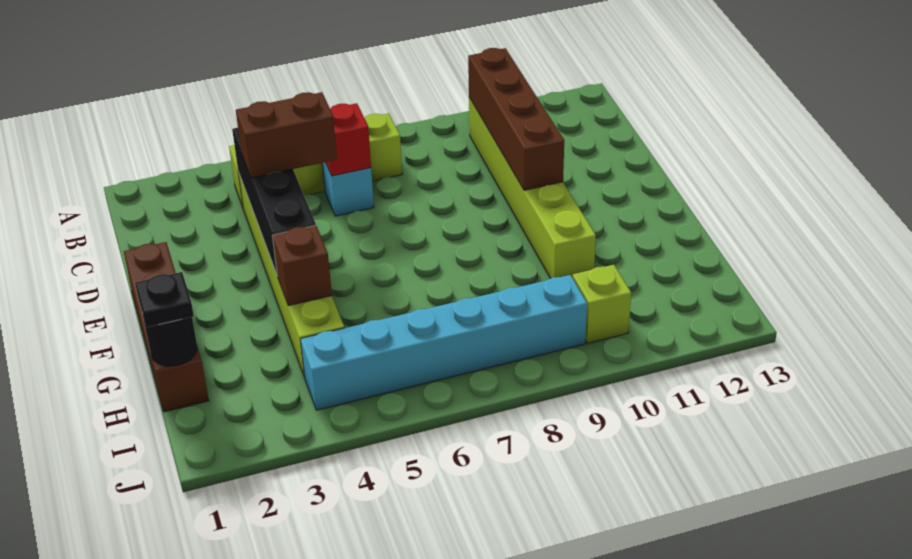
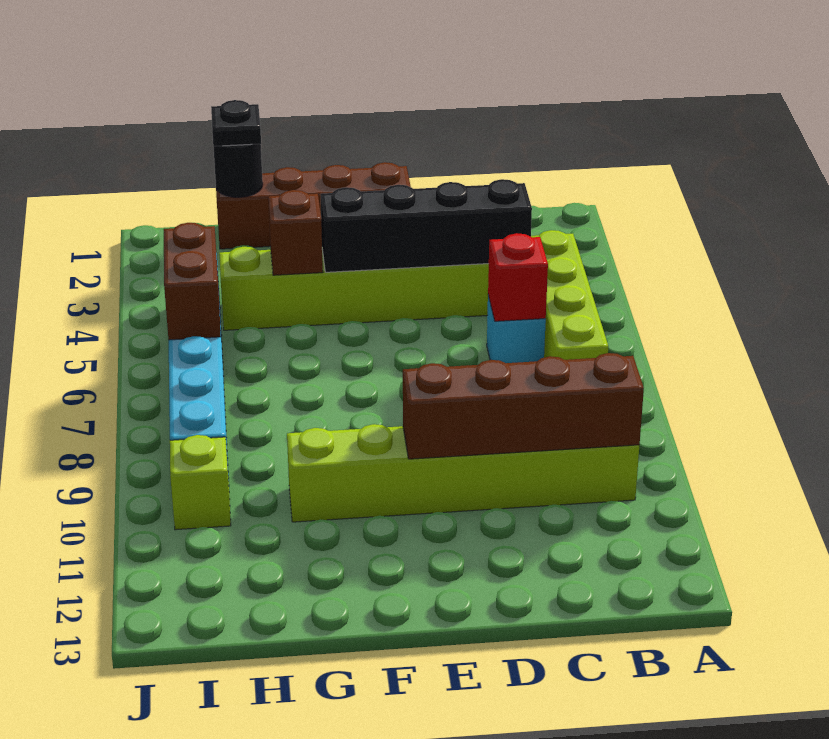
brown brick D4:D5 level 3 -> brown brick I5:I6 level 2

